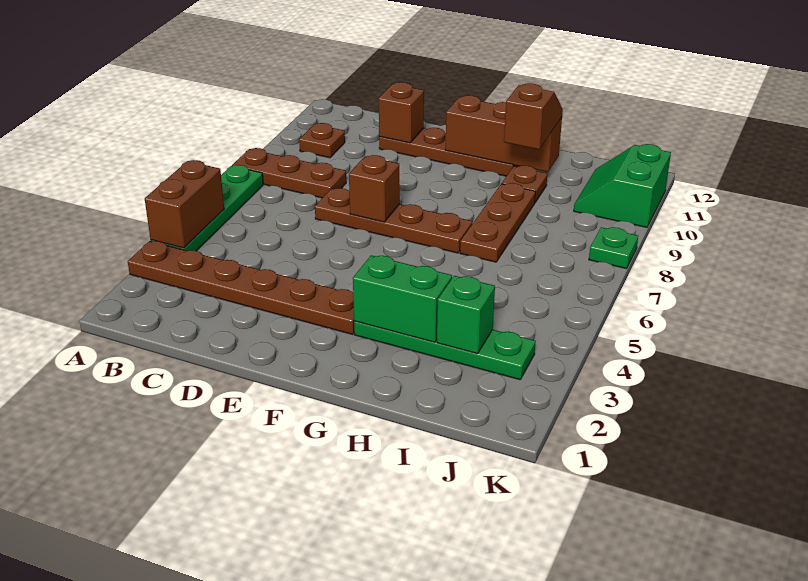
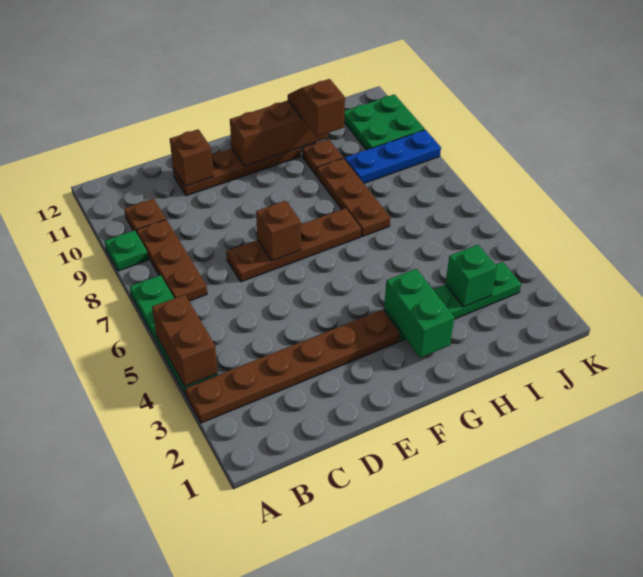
brown plate A8:C8 level 1 -> brown plate B7:B9 level 1
green brick G3:H3 level 2 -> green brick G2:G3 level 2
none -> blue plate I9:K9 level 1
green slope J10:K11 level 1 top K -> green plate J10:K11 level 1
green plate K8 level 1 -> green plate A9 level 1

